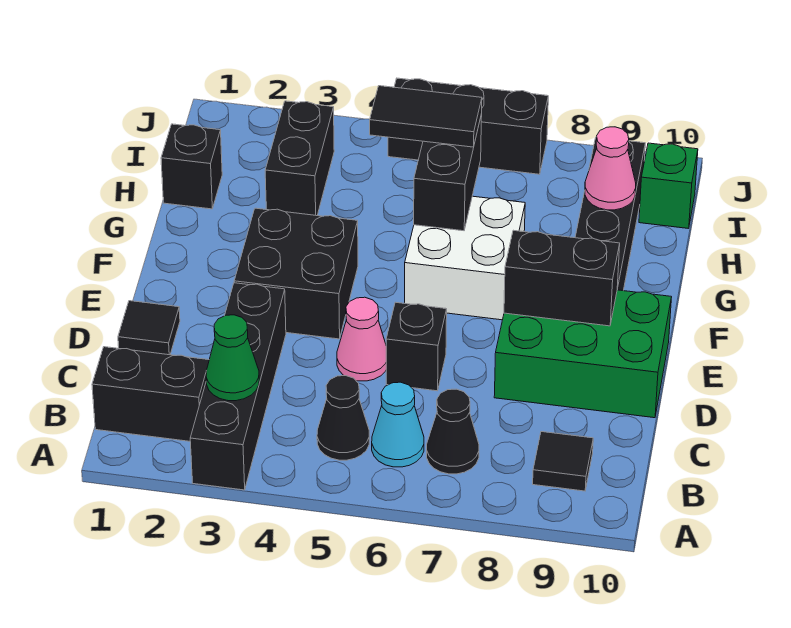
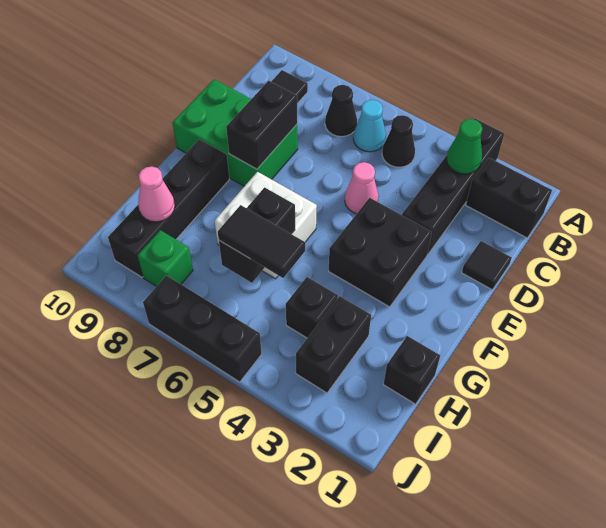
black brick D6 level 1 -> black brick H4 level 1
black brick E8:E9 level 2 -> black brick D8:E8 level 2
green brick I10 level 1 -> green brick I8 level 1

